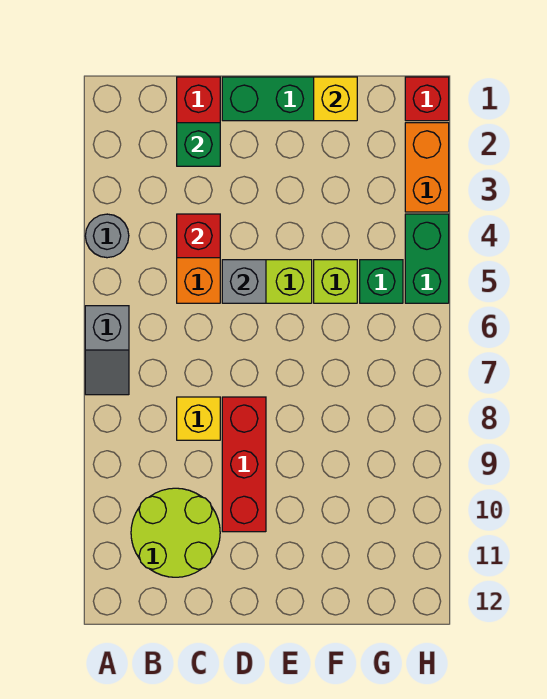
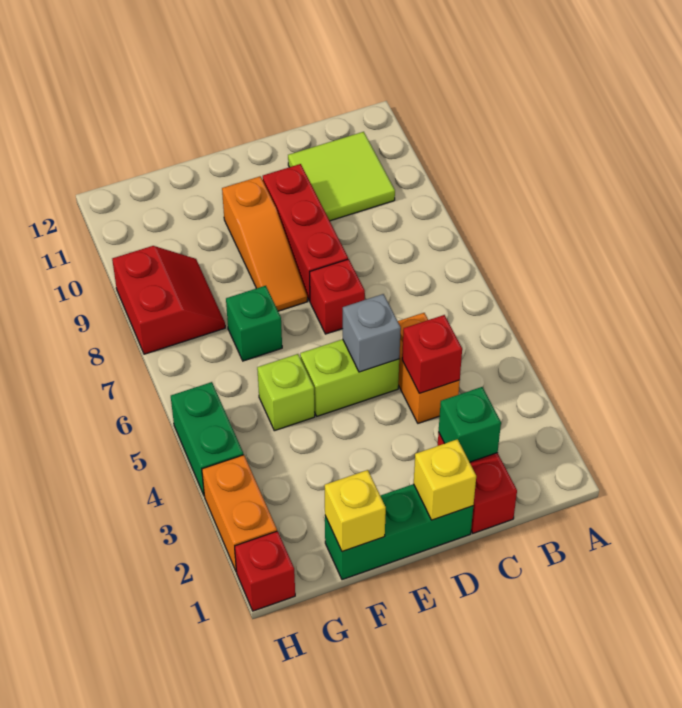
grey round brick A4 level 1 -> none
grey slope A6:A7 level 1 top 6 -> none
lime round brick B10:C11 level 1 -> lime tile B10:C11 level 1
yellow brick C8 level 1 -> yellow brick D1 level 2
none -> red brick D7 level 1
none -> orange slope E8:E10 level 1 top 10
green brick G5 level 1 -> green brick F7 level 1
none -> red slope G8:H9 level 1 top H

